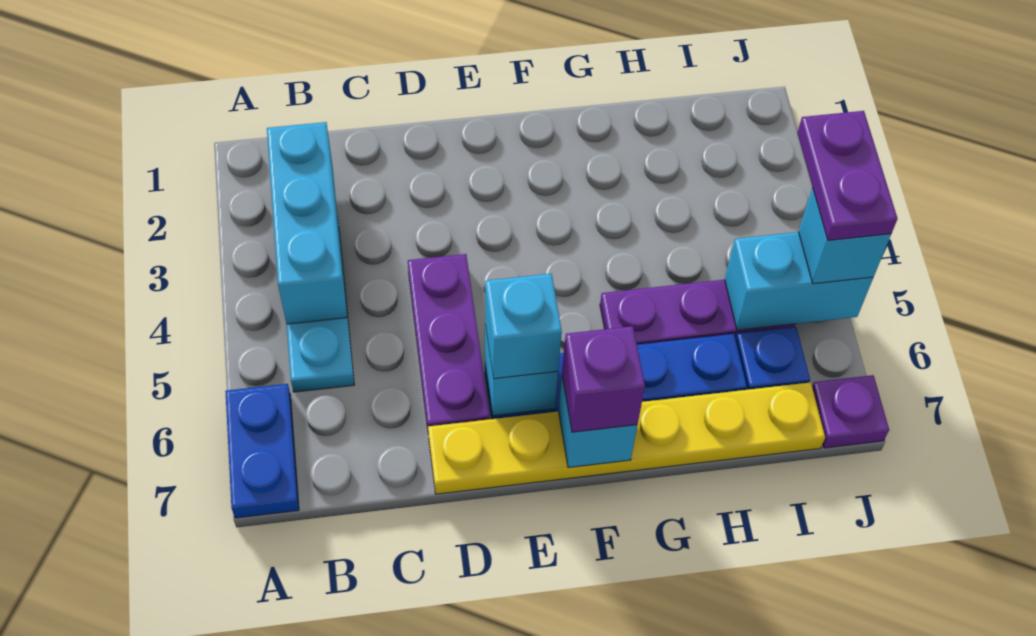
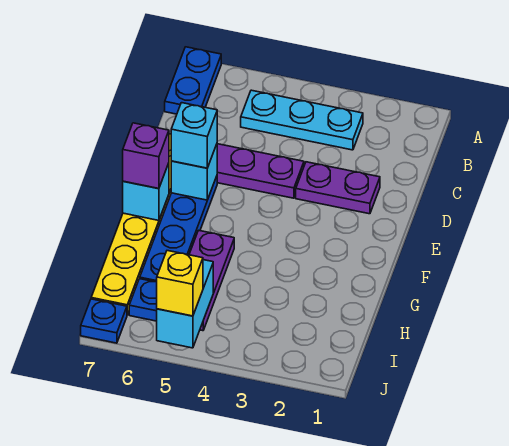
blue plate A6:A7 level 1 -> blue plate A7:B7 level 1
cyan brick B2:B4 level 2 -> none
purple plate J4:J5 level 4 -> purple plate D2:D3 level 1
cyan brick J5 level 3 -> yellow brick J5 level 3
purple plate J7 level 1 -> blue plate J7 level 1

